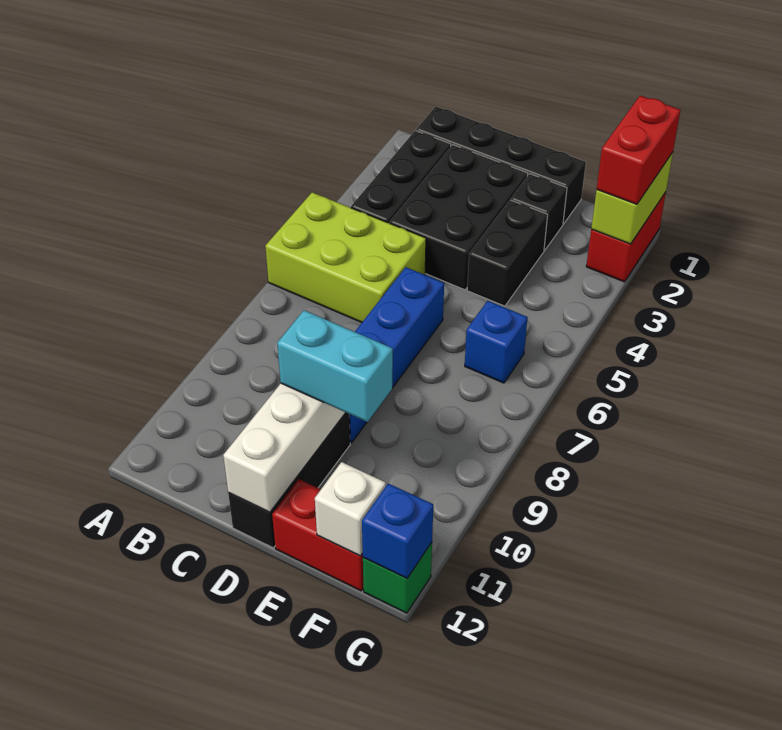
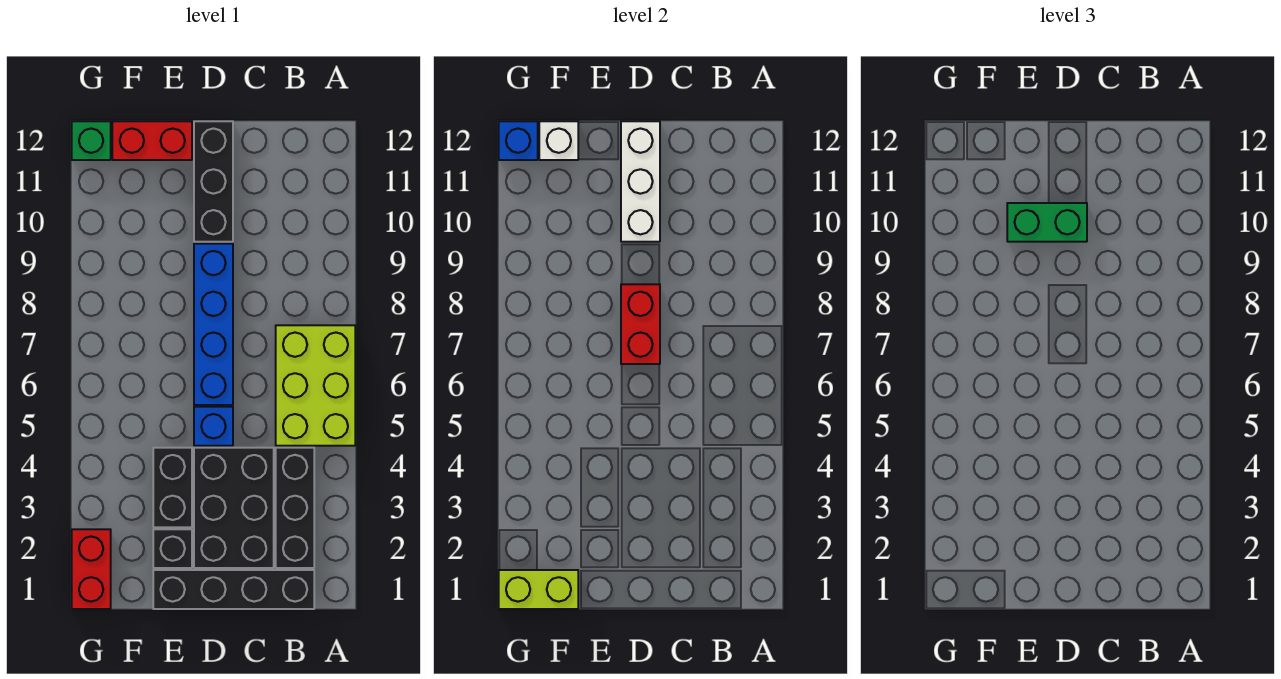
lime brick A5:C6 level 1 -> lime brick A5:B7 level 1
cyan brick D10:E10 level 3 -> green brick D10:E10 level 3
blue brick F6 level 1 -> blue brick D5 level 1
lime brick G1:G2 level 2 -> lime brick F1:G1 level 2
red brick G1:G2 level 3 -> red brick D7:D8 level 2

